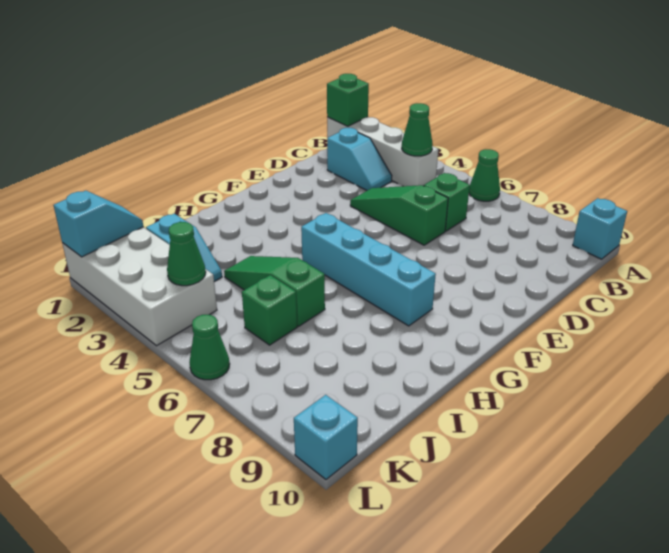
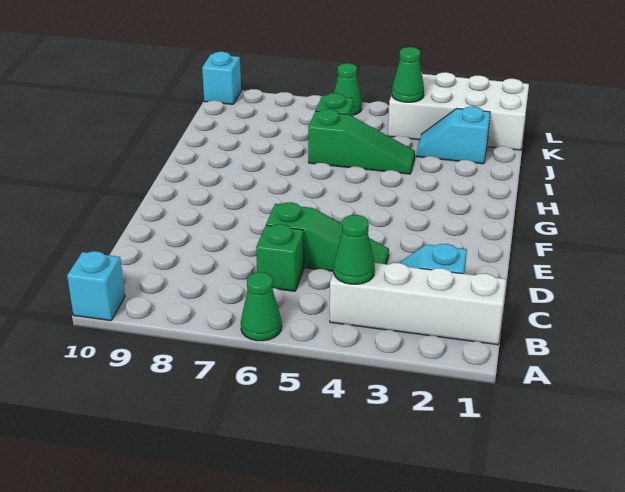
green brick B1 level 2 -> none
cyan brick G5:G8 level 1 -> none
cyan slope K1:L1 level 2 top L -> none

